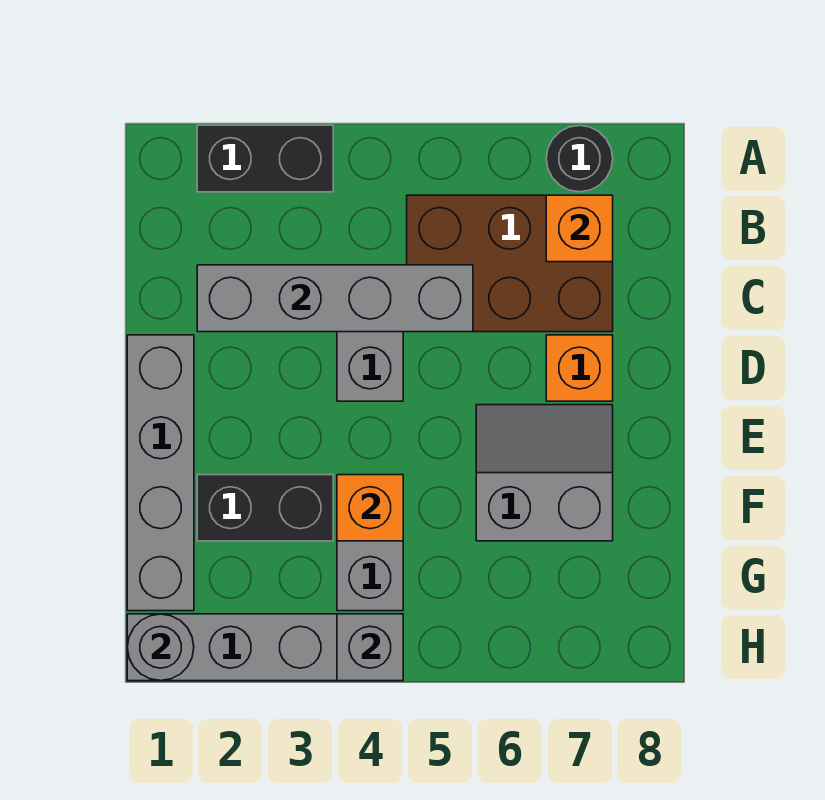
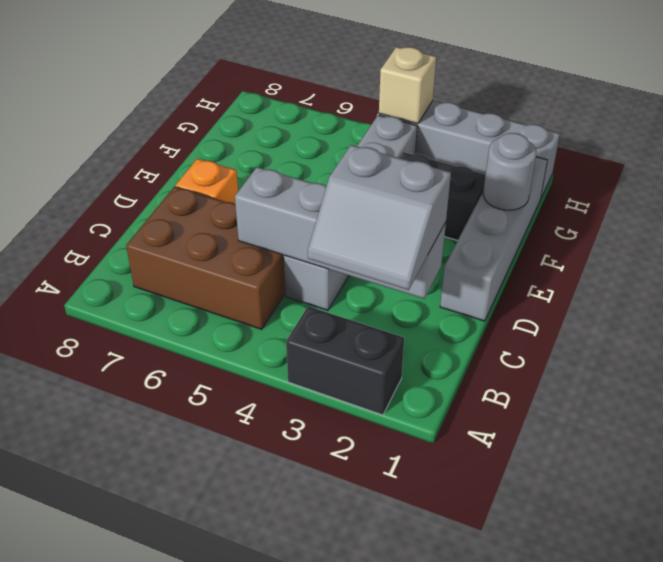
black round brick A7 level 1 -> none
orange brick B7 level 2 -> none
grey slope E6:F7 level 1 top F -> grey slope B2:C3 level 3 top C
orange brick F4 level 2 -> none
grey round brick H1 level 2 -> grey round brick F1 level 2
grey brick H4 level 2 -> tan brick H4 level 2

